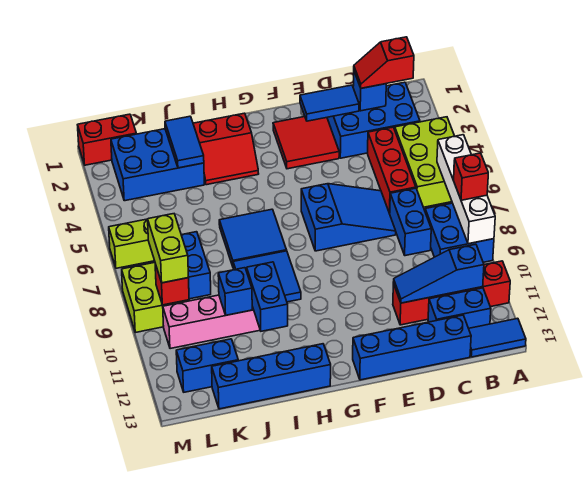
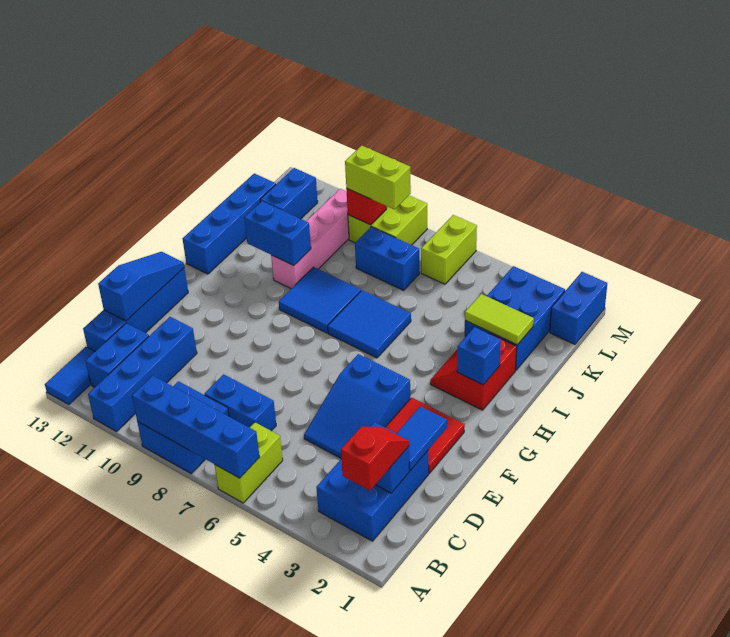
lime brick A4:B6 level 1 -> lime brick A6:B6 level 1
white brick A6:A9 level 2 -> blue brick A6:A9 level 2
red brick A8 level 3 -> none
red brick A11:D11 level 1 -> blue brick A11:D11 level 1
blue slope B11:D11 level 2 top B -> blue slope D13:F13 level 2 top D
red brick C4:C6 level 1 -> none
blue slope D6:F7 level 1 top F -> blue slope D4:F5 level 1 top F
blue tile J2:J3 level 2 -> lime tile J2:J3 level 2
blue brick J10 level 2 -> blue brick H2 level 2
red brick L1:M1 level 1 -> blue brick L1:M1 level 1

